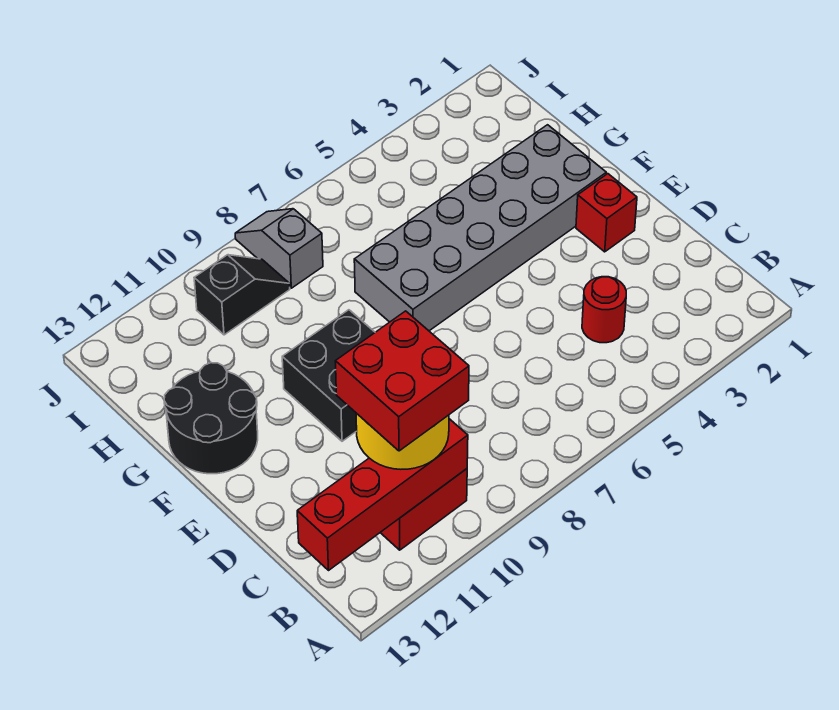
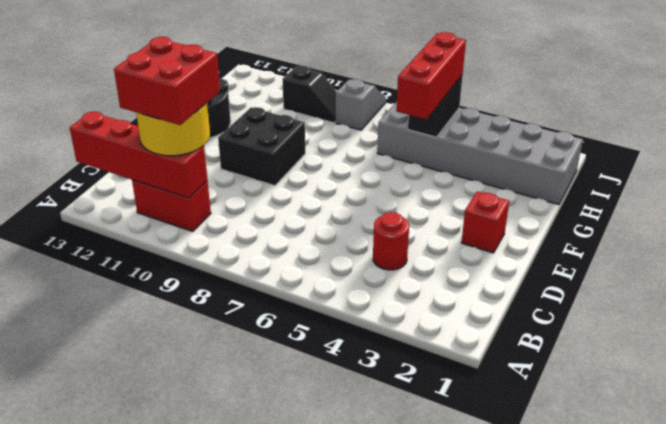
grey brick F2:G7 level 1 -> grey brick H1:I6 level 1
none -> red brick G5:I5 level 3
none -> black brick H5:I5 level 2

